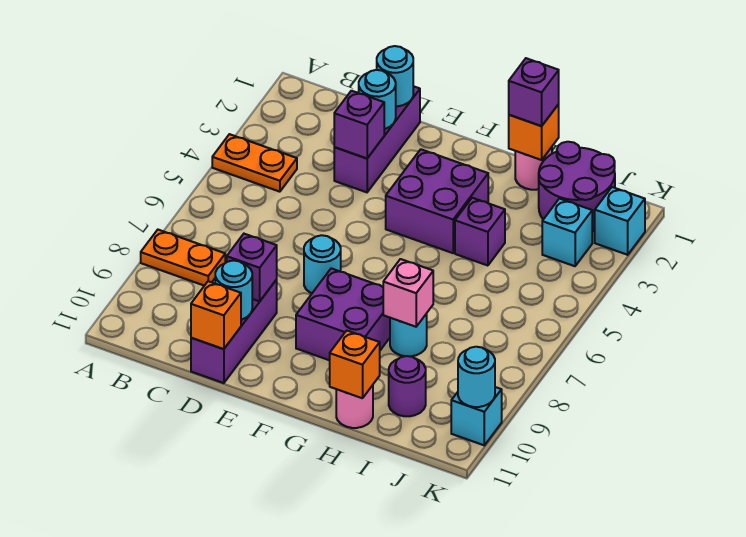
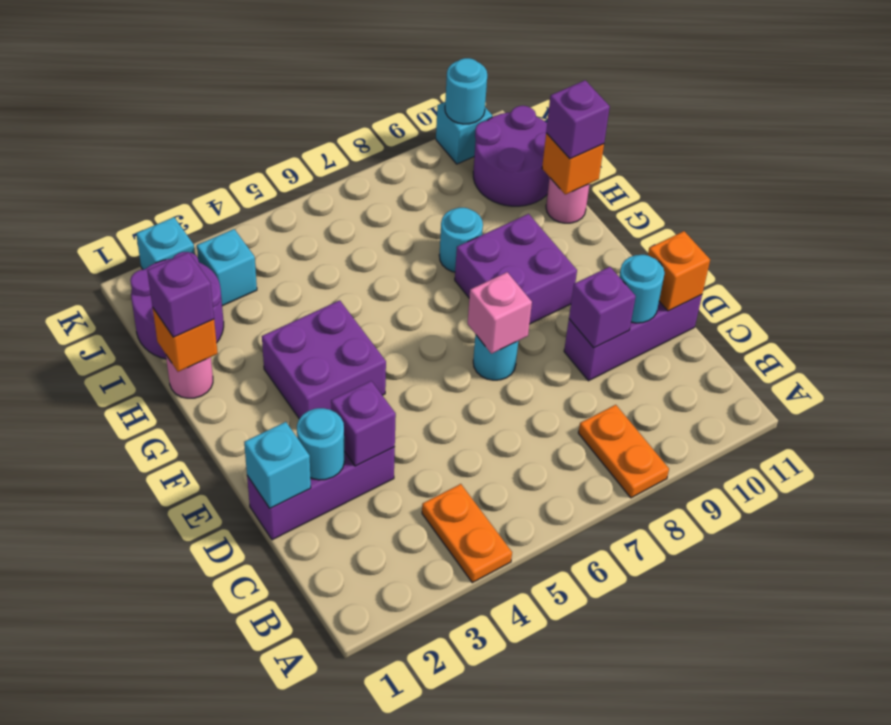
cyan round brick D1 level 2 -> cyan brick D1 level 2
purple brick H4 level 1 -> purple brick H11 level 3
pink brick H8 level 2 -> pink brick E7 level 2
purple round brick I10 level 1 -> purple round brick I10:J11 level 1

